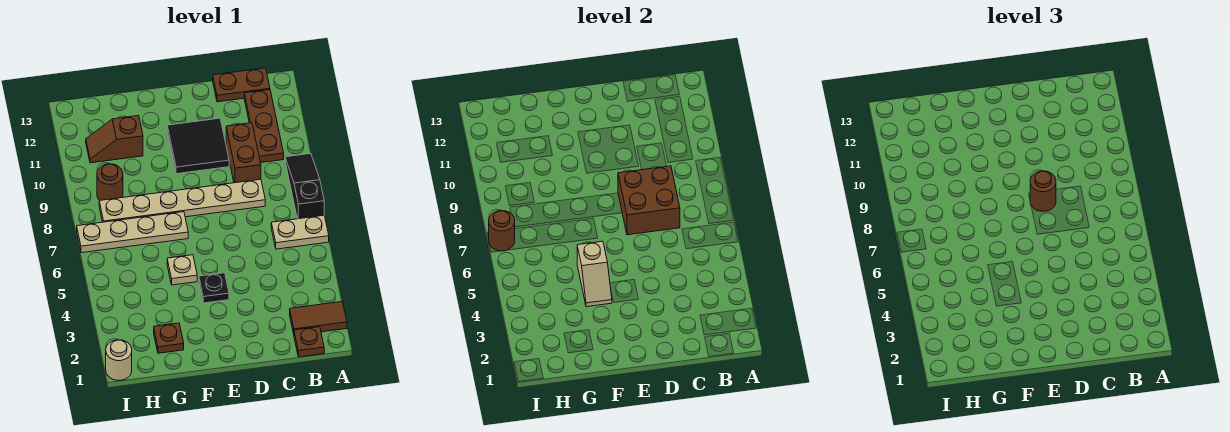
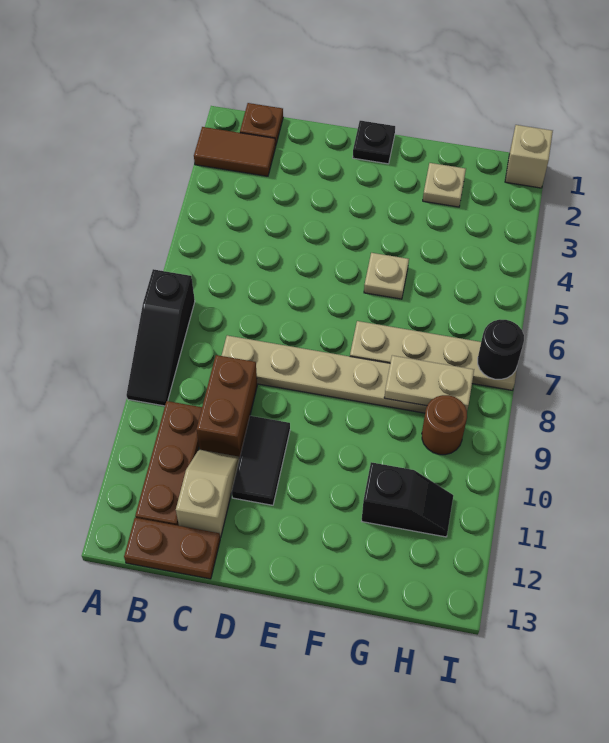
tan plate A6:B6 level 1 -> tan plate G8:H8 level 2
brown brick C7:D8 level 2 -> none
brown round brick D8 level 3 -> none
black tile D10:E11 level 1 -> black tile D10:D11 level 1
black plate E4 level 1 -> black plate E1 level 1
tan slope F4:F5 level 2 top 5 -> tan slope C11:C12 level 1 top 12
brown plate G2 level 1 -> tan plate G2 level 1
brown slope G11:H11 level 1 top G -> black slope G11:H11 level 1 top G
tan round brick I1 level 1 -> tan brick I1 level 1
brown round brick I7 level 2 -> black round brick I7 level 2

